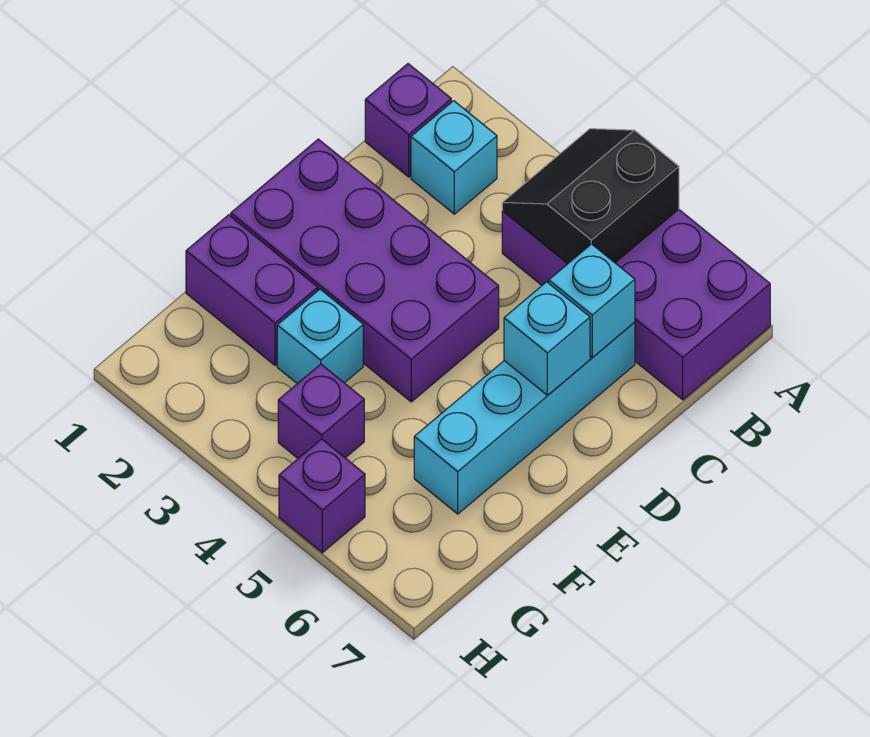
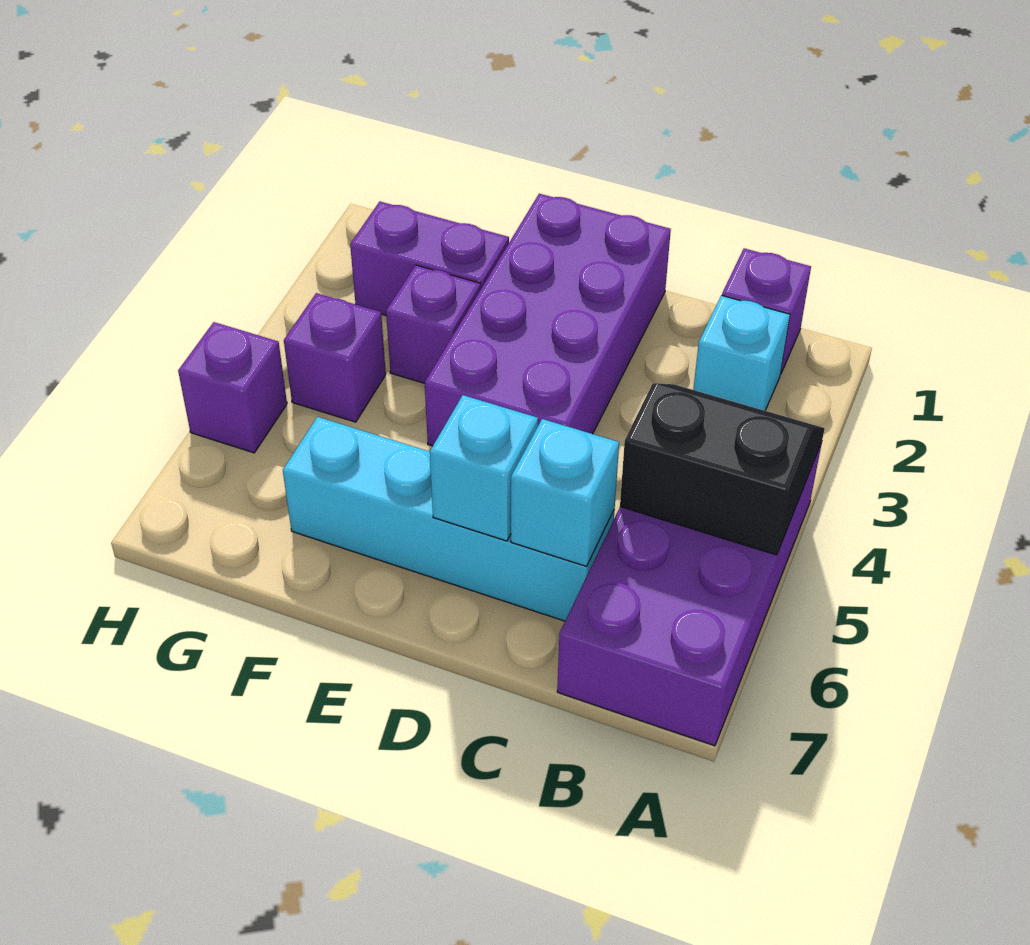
purple brick F1:F2 level 1 -> purple brick F2:G2 level 1
cyan brick F3 level 1 -> purple brick F3 level 1

